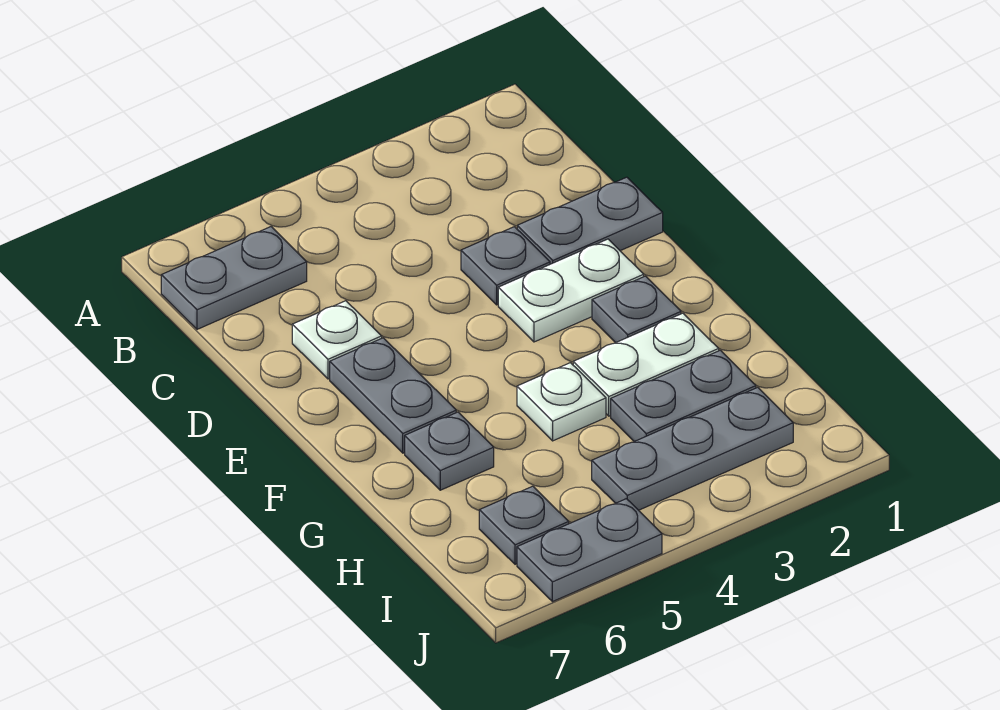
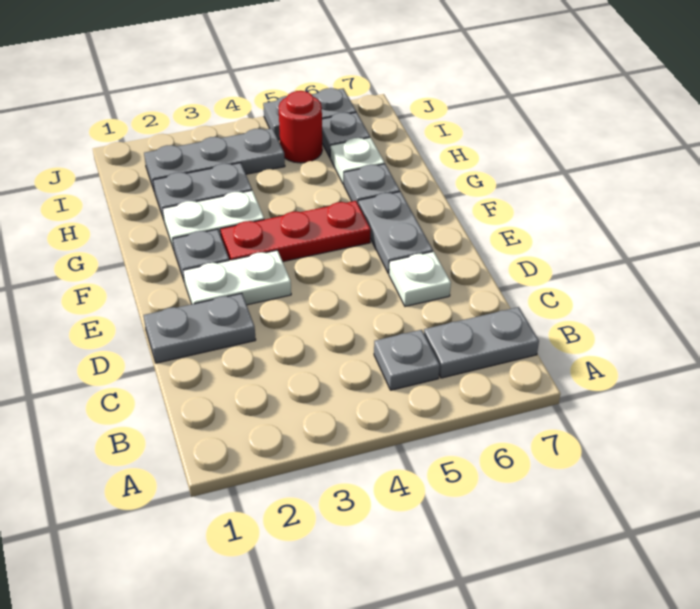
grey plate D3 level 1 -> grey plate B5 level 1
none -> red plate F3:F5 level 1
white plate G4 level 1 -> white plate H6 level 1
none -> red round brick I5 level 1

